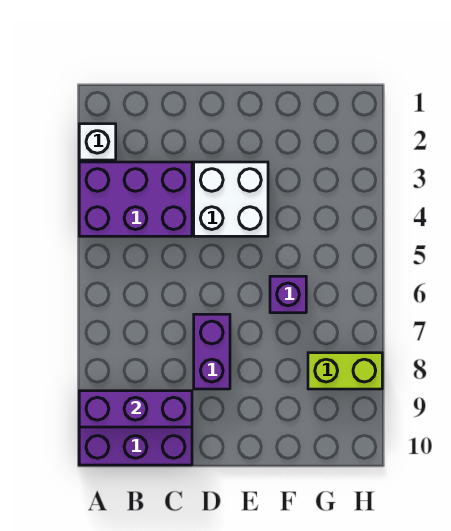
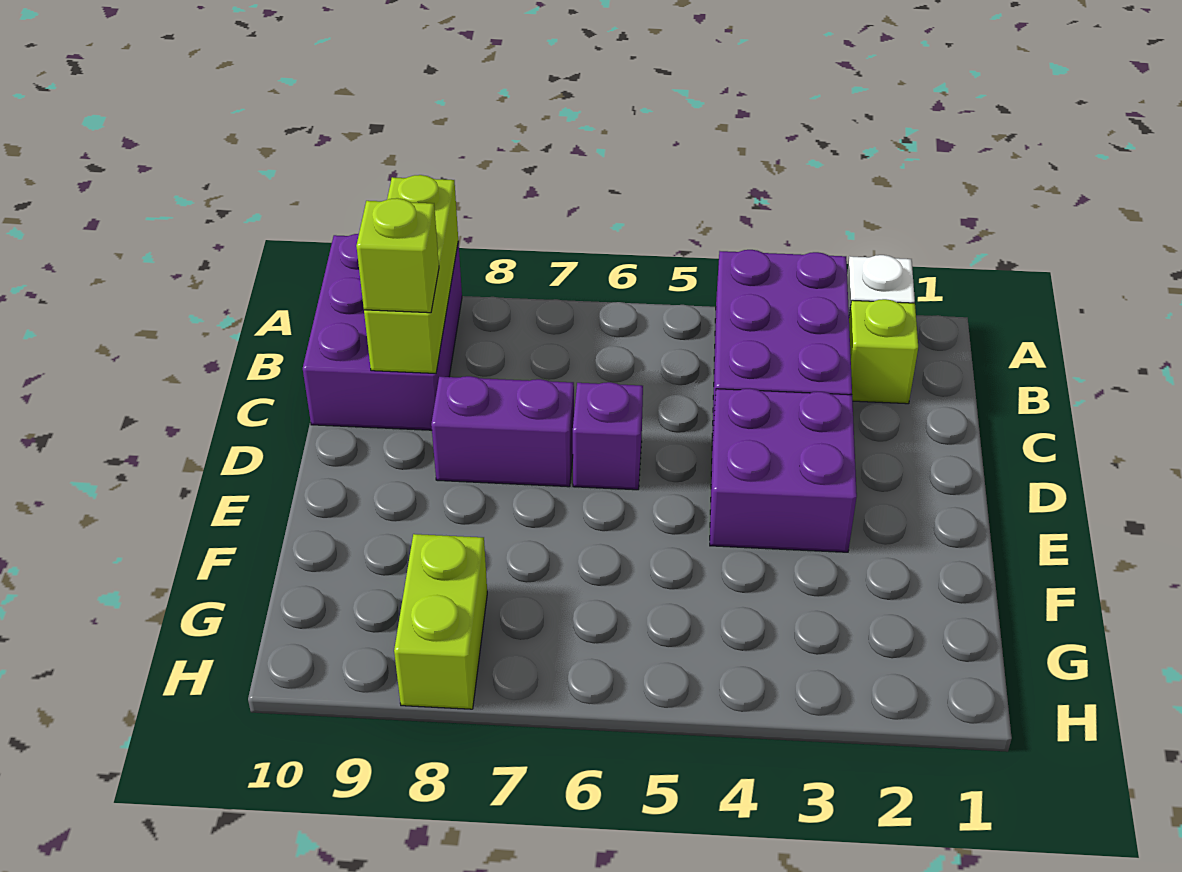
purple brick A9:C9 level 2 -> lime brick A9:C9 level 2
none -> lime brick B2 level 1
none -> lime brick C9 level 3
white brick D3:E4 level 1 -> purple brick D3:E4 level 1
purple brick F6 level 1 -> purple brick D6 level 1

